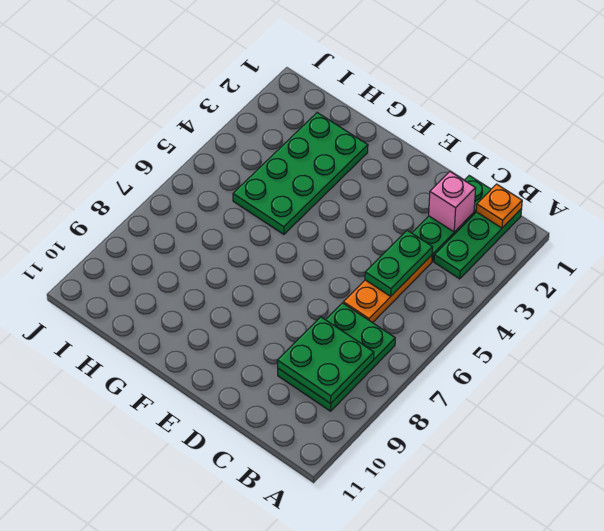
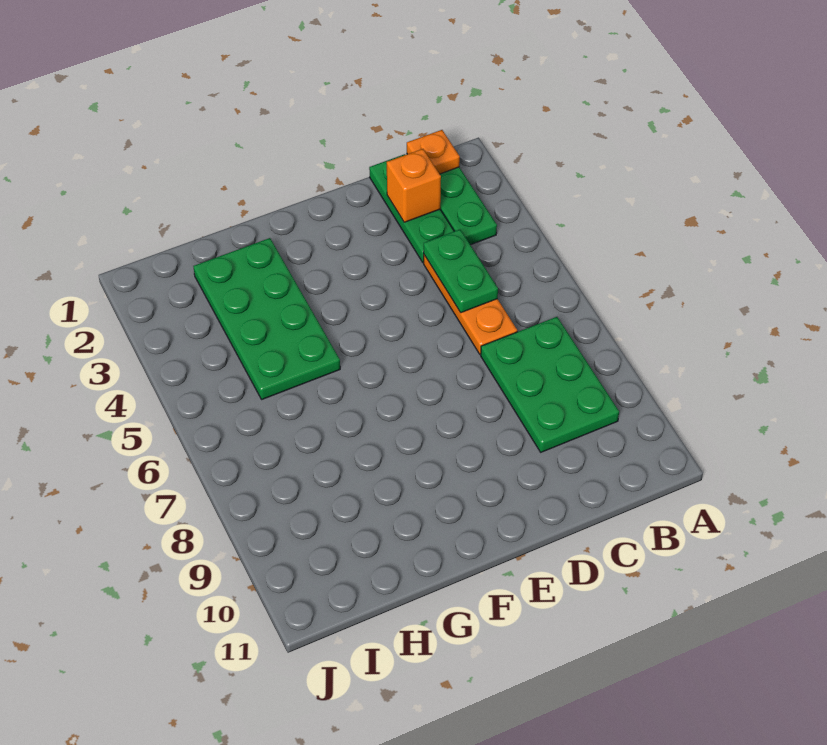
green plate B8:C9 level 2 -> none
pink brick C2 level 2 -> orange brick C2 level 2

